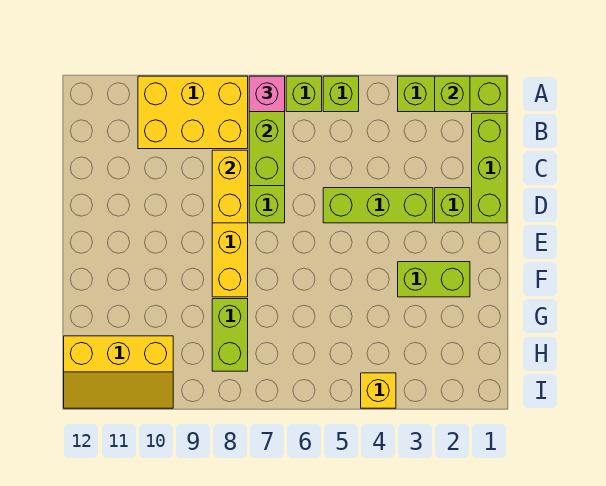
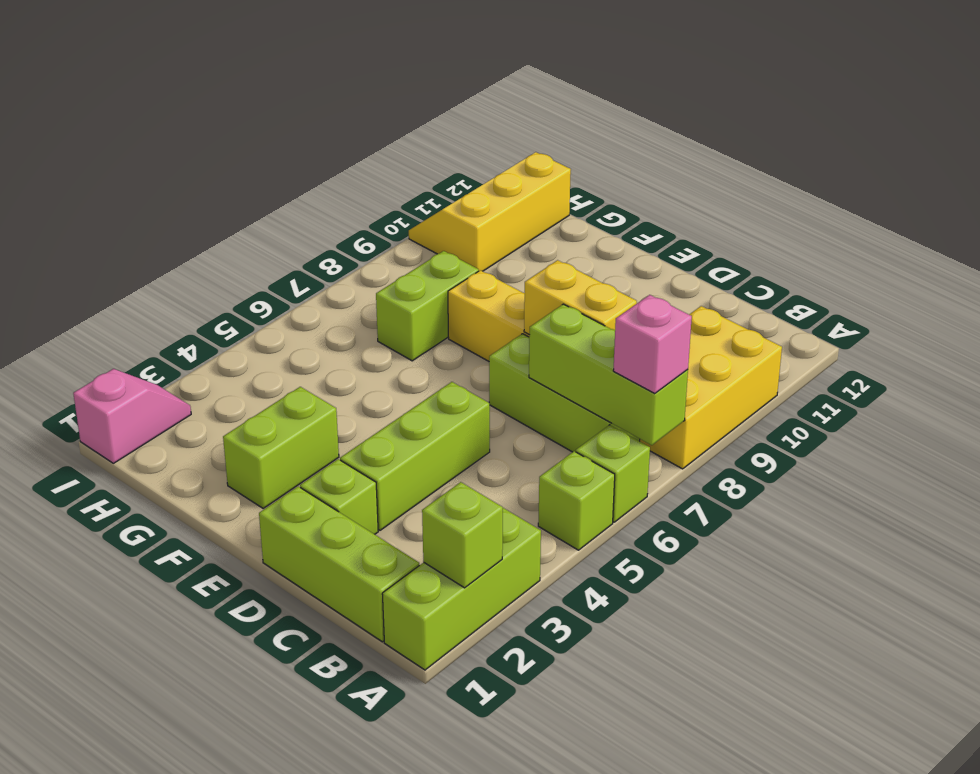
lime brick G8:H8 level 1 -> lime brick G7:G8 level 1
none -> pink slope I1:I2 level 1 top 1
yellow brick I4 level 1 -> none

